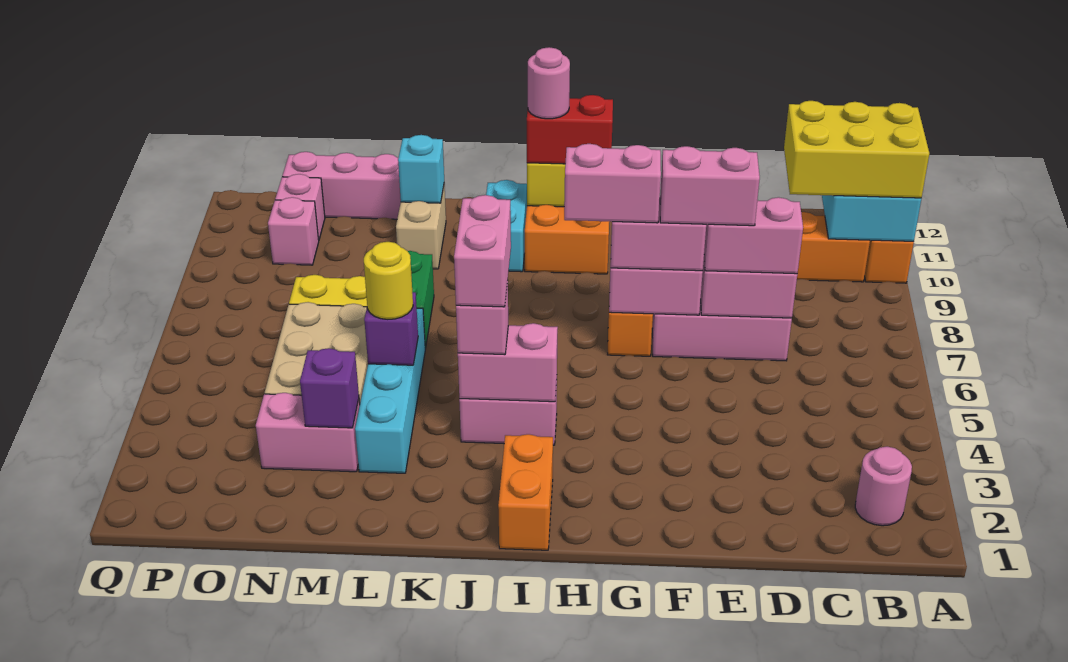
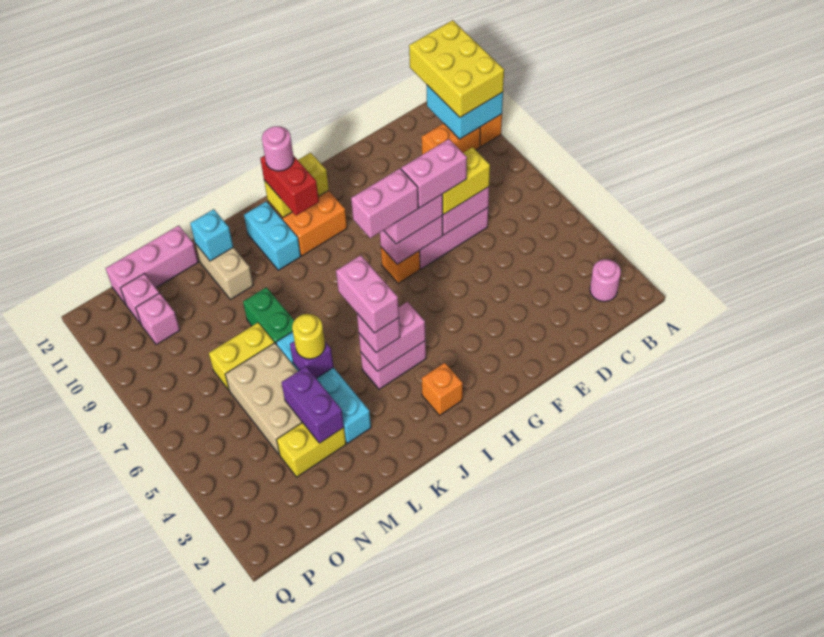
yellow brick A10:C11 level 3 -> yellow brick A10:B12 level 3
pink brick D7:E7 level 3 -> yellow brick D7:E7 level 3
red brick H11:I11 level 3 -> red brick I10:I11 level 3
orange brick I1:I2 level 1 -> orange brick I2 level 1
pink brick M3:N3 level 1 -> yellow brick M3:N3 level 1
purple brick M3 level 2 -> purple brick M3:M4 level 2

